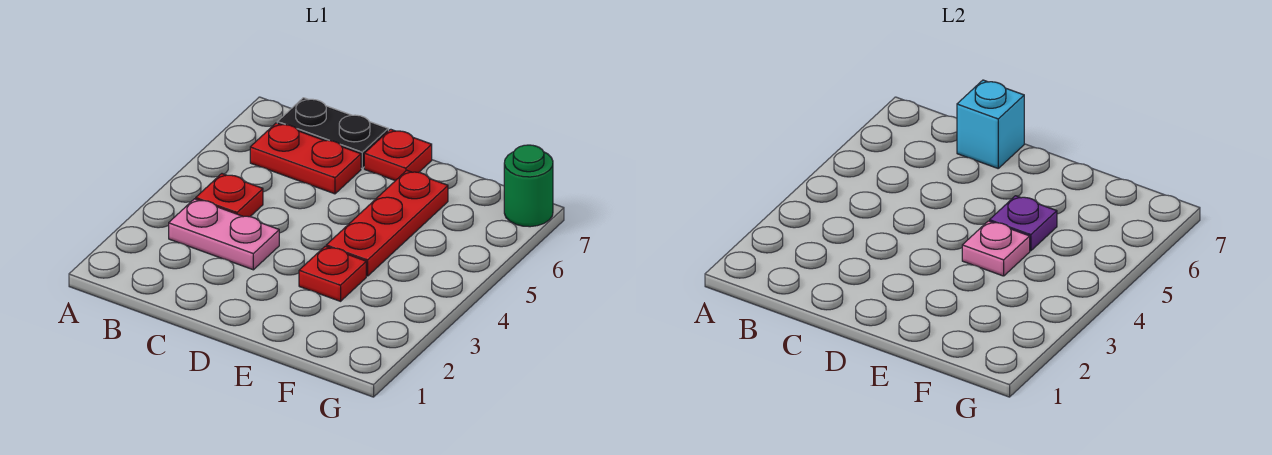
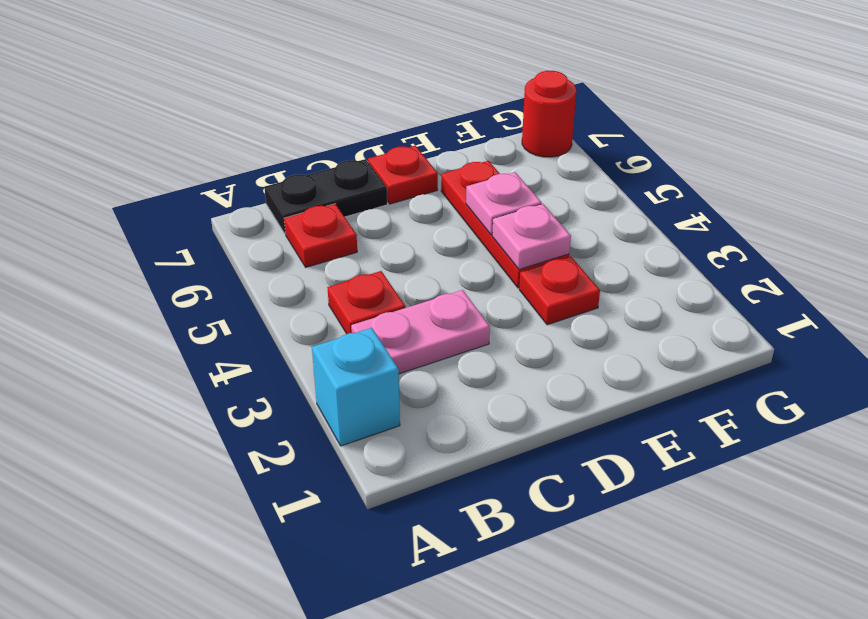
red plate B6:C6 level 1 -> red plate B6 level 1
cyan brick C7 level 2 -> cyan brick A2 level 1
purple plate E5 level 2 -> pink plate E5 level 2
green round brick G7 level 1 -> red round brick G7 level 1

